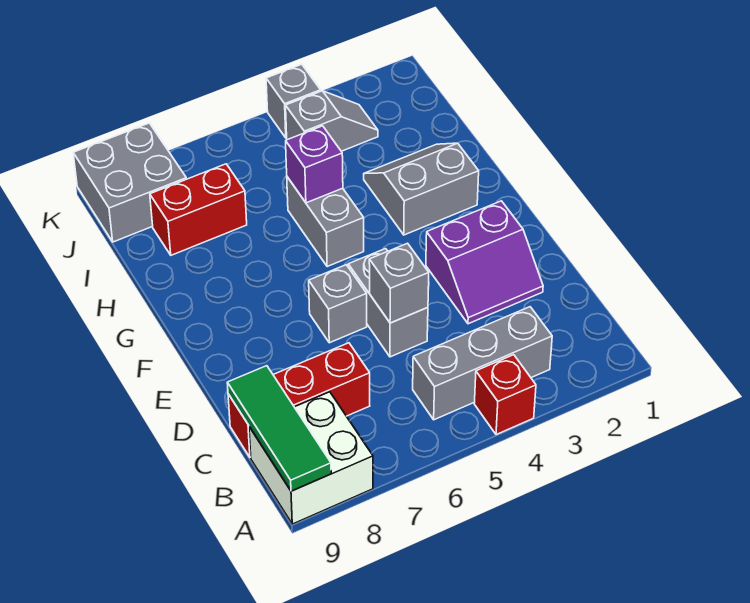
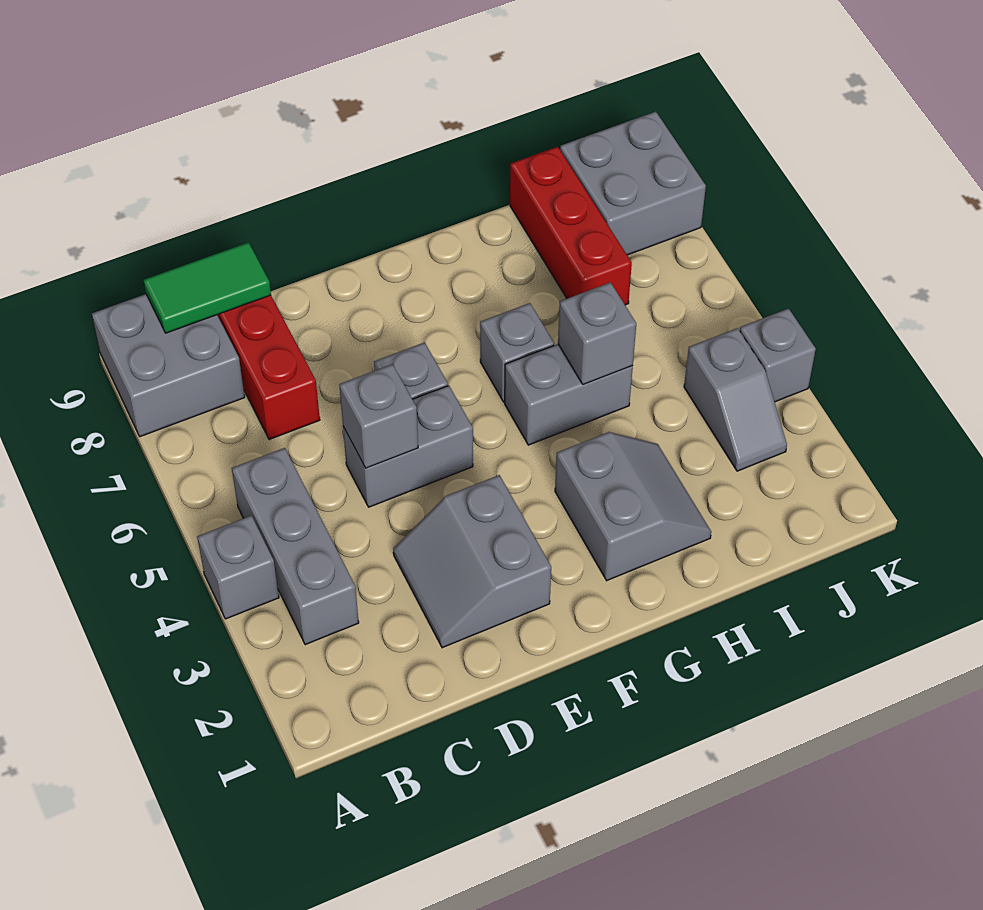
red brick A4 level 1 -> grey brick A4 level 1
white brick A8:B9 level 1 -> grey brick A8:B9 level 1
green tile A9:C9 level 2 -> green tile B9:C9 level 2
purple slope D2:E3 level 1 top E -> grey slope D2:E3 level 1 top E
none -> grey brick G6 level 1
purple brick H5 level 2 -> grey brick H5 level 2
red brick I7:I8 level 1 -> red brick I7:I9 level 1

